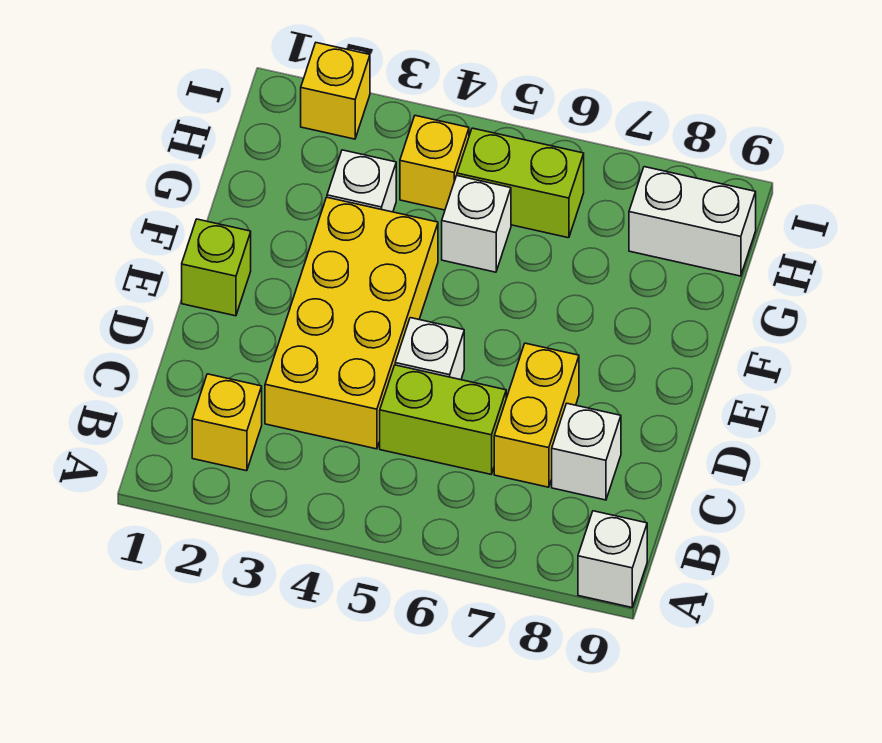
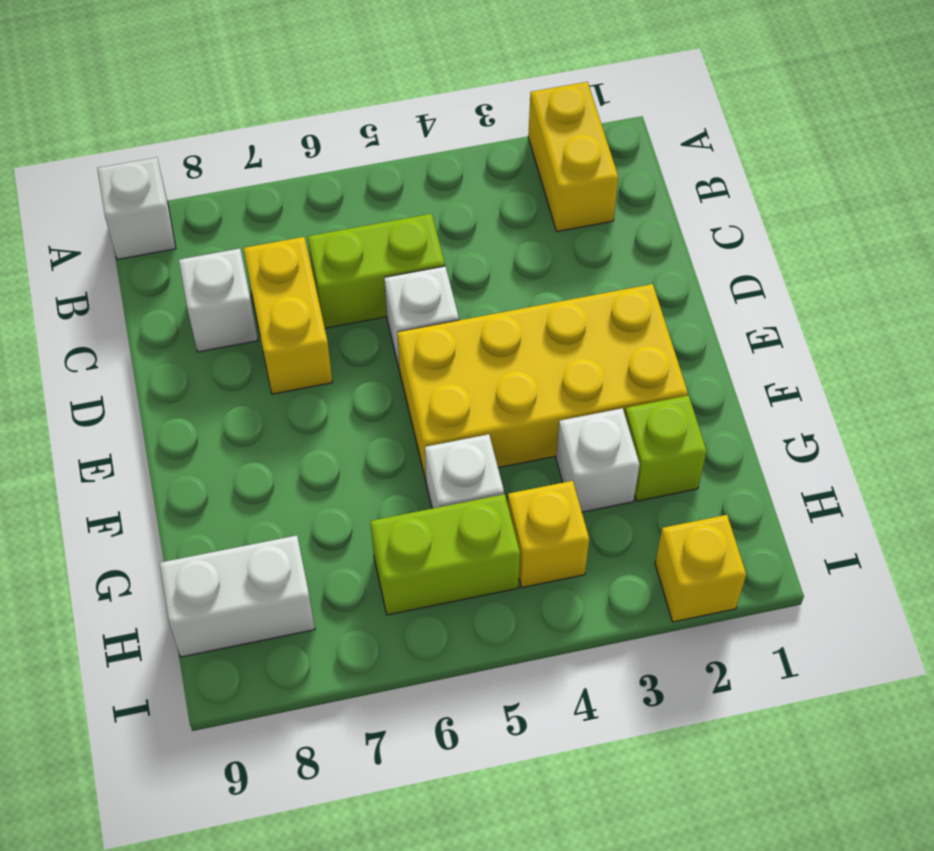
yellow brick B2 level 1 -> yellow brick A2:B2 level 1
yellow brick C3:F4 level 1 -> yellow brick E2:F5 level 1
lime brick E1 level 1 -> lime brick G2 level 1

